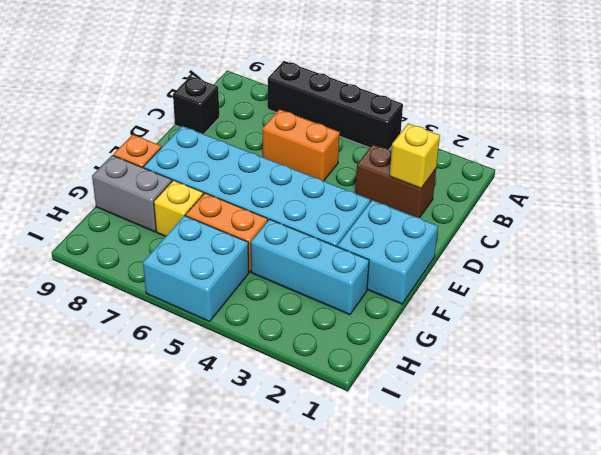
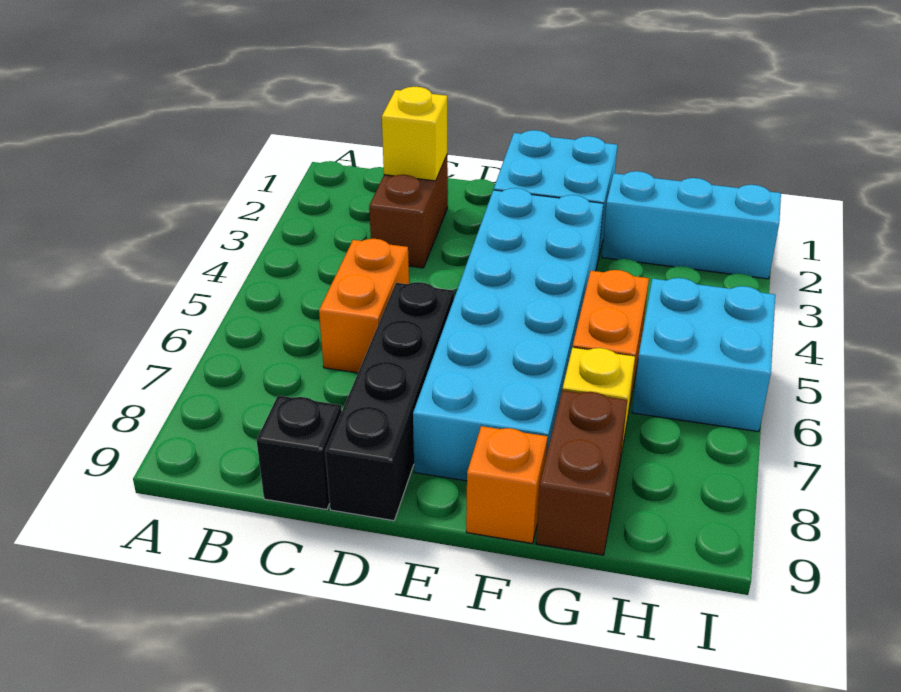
black brick A4:A7 level 1 -> black brick D6:D9 level 1
cyan brick G2:G4 level 1 -> cyan brick G2:I2 level 1
grey brick G8:G9 level 1 -> brown brick G8:G9 level 1

